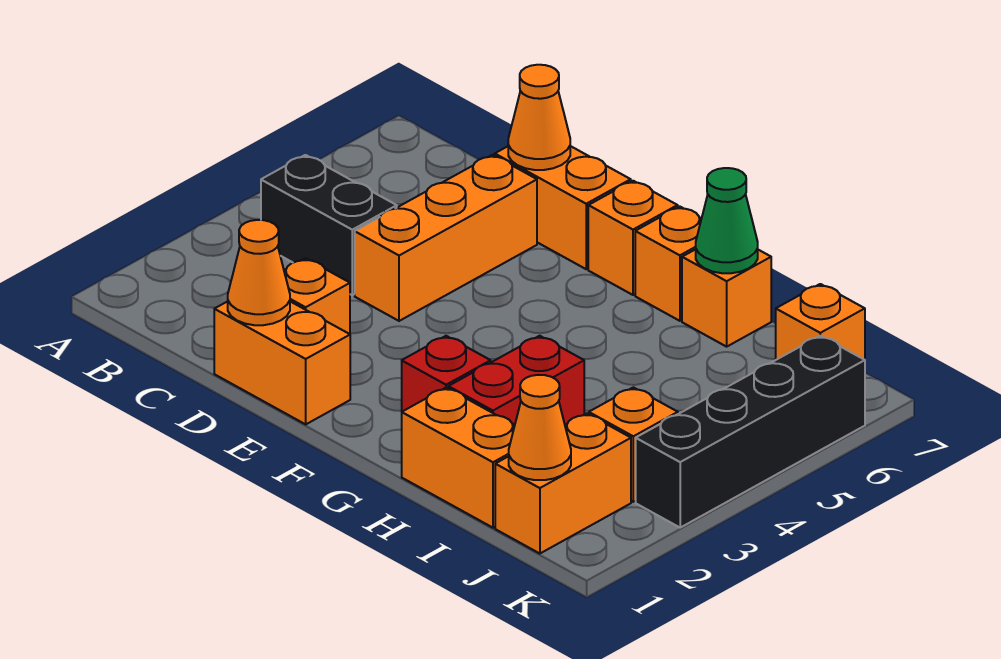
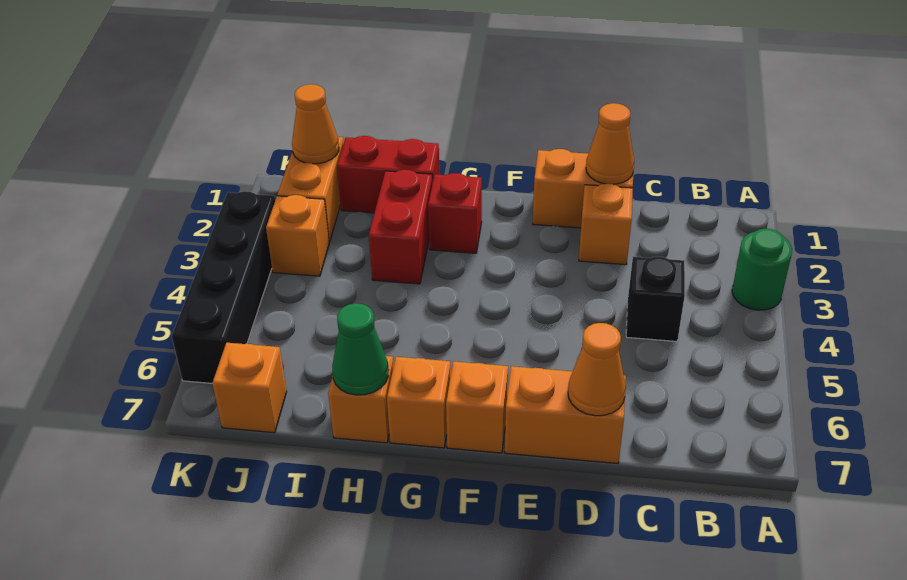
none -> green round brick A3 level 1
black brick B4:C4 level 1 -> black brick C4 level 1
orange brick D4:D6 level 1 -> none
orange brick H1:I1 level 1 -> red brick H1:I1 level 1

